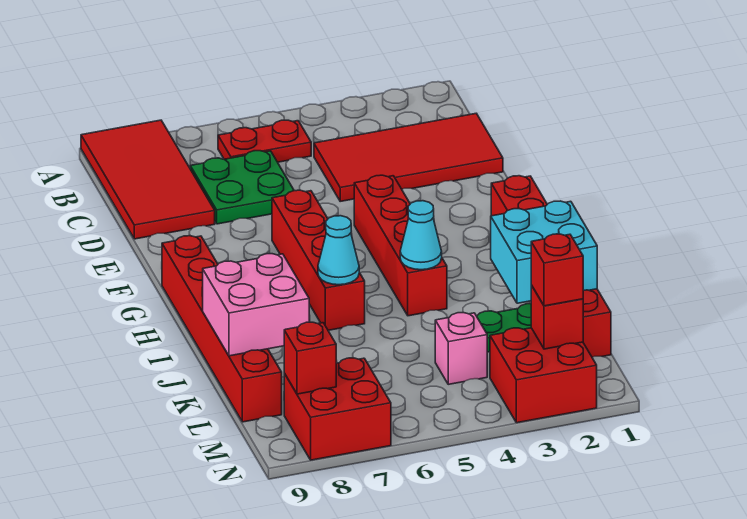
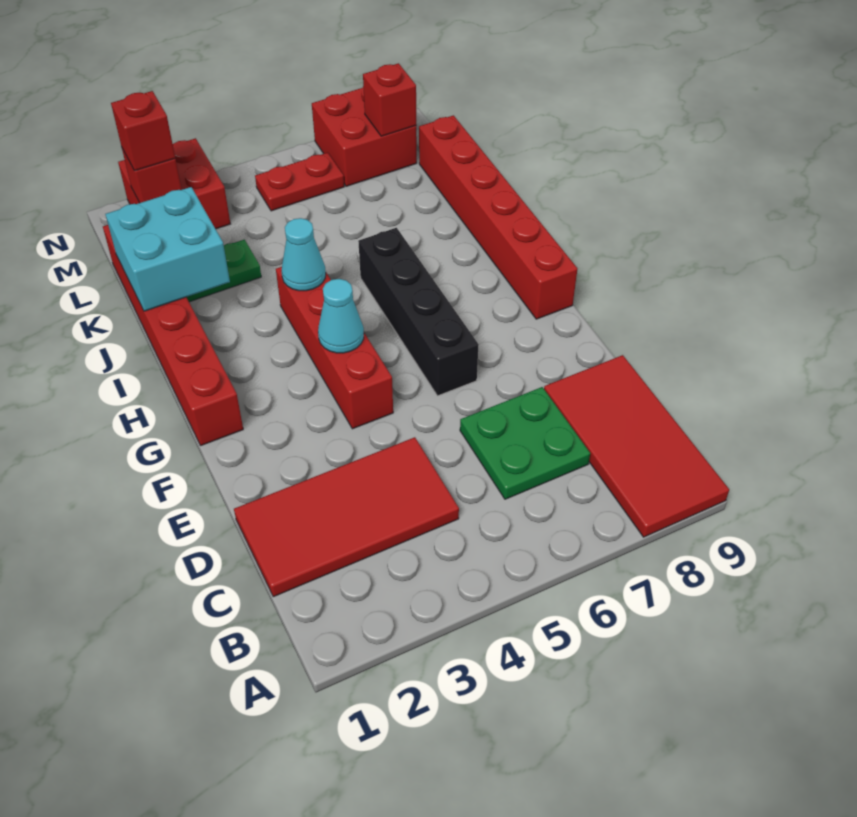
red plate B5:B6 level 1 -> red plate M5:M6 level 1
red brick F6:I6 level 1 -> black brick F6:I6 level 1
cyan cone I6 level 2 -> cyan cone G4 level 2
pink brick J8:K9 level 2 -> none
pink brick L4 level 1 -> none

